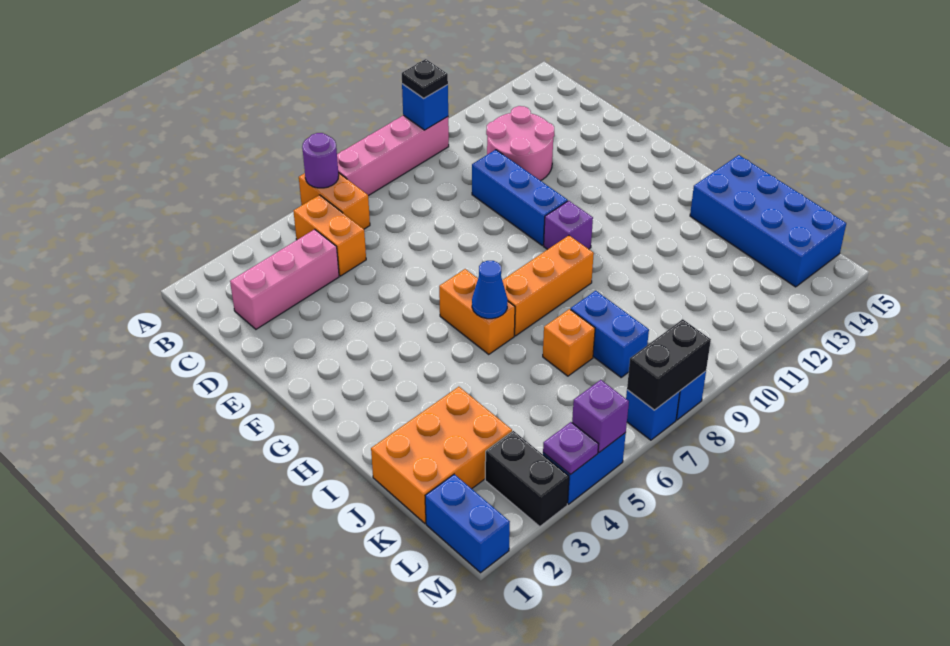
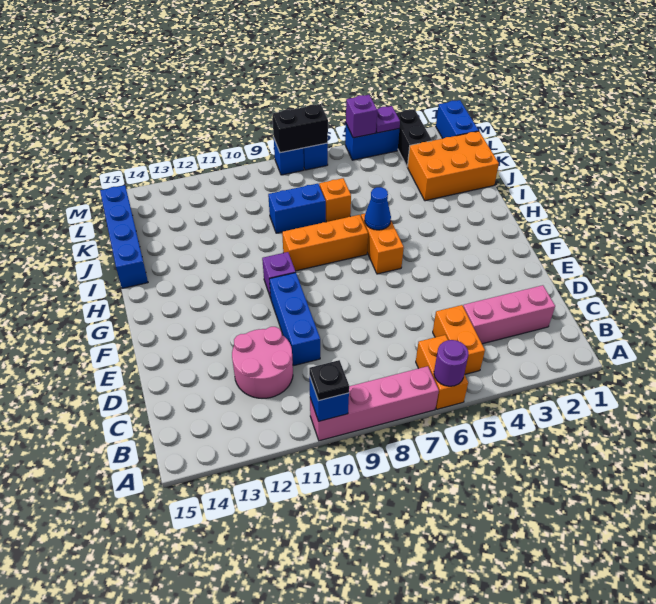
blue brick I14:L15 level 1 -> blue brick I15:L15 level 1
blue brick J8:K8 level 1 -> blue brick J8:J9 level 1

